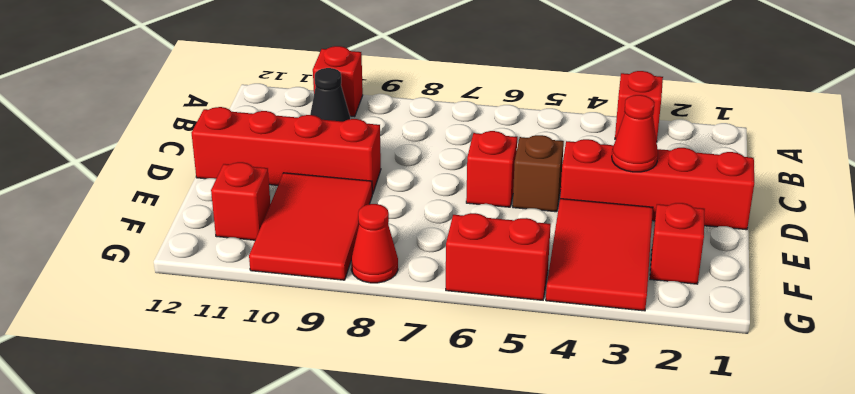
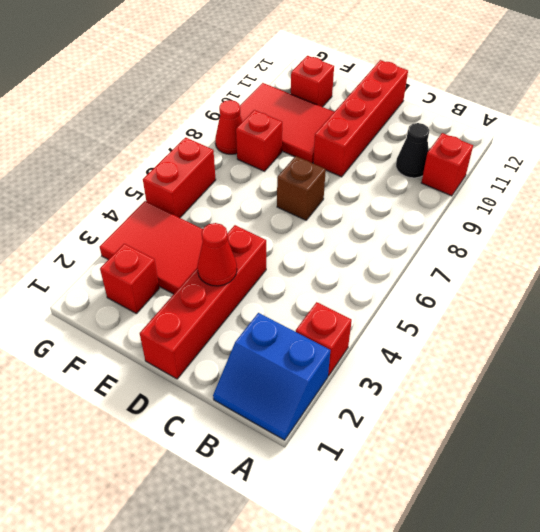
none -> blue slope A1:B2 level 1 top 2
brown brick D5 level 1 -> brown brick D7 level 1
red brick D6 level 1 -> red brick F8 level 1

